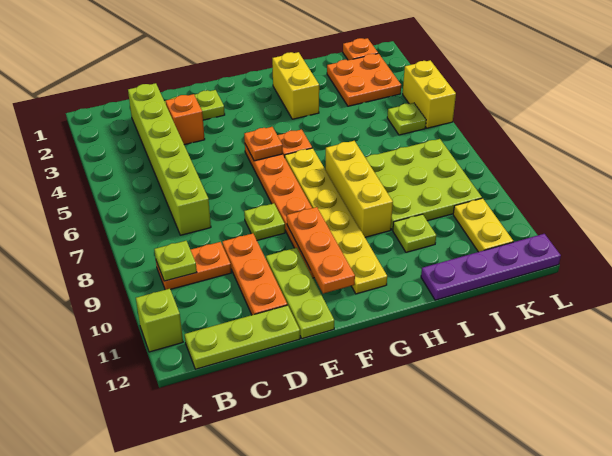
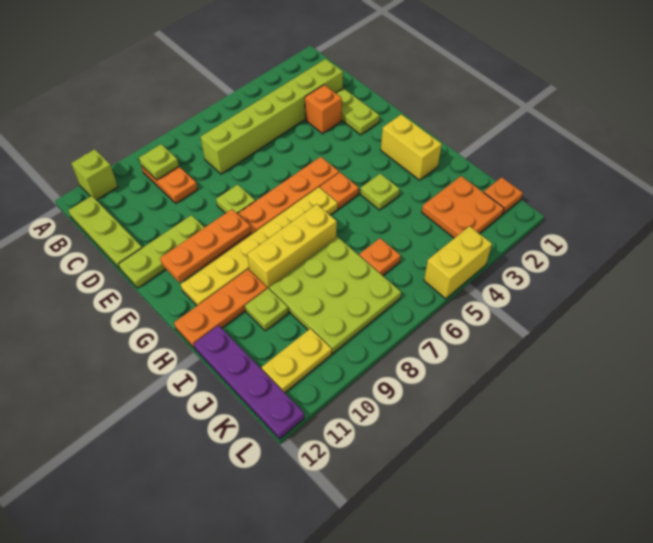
orange plate D9:D11 level 1 -> orange plate H10:H12 level 1
orange plate F5 level 2 -> orange plate J6 level 1
yellow brick H2:H3 level 1 -> yellow brick G2:H2 level 1
lime plate K5 level 1 -> lime plate H4 level 1

